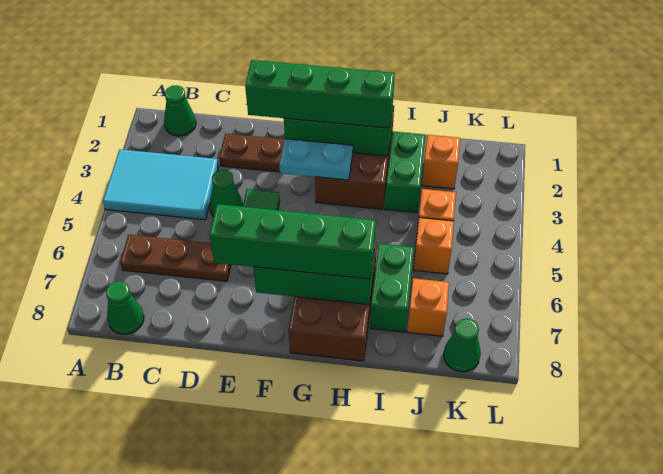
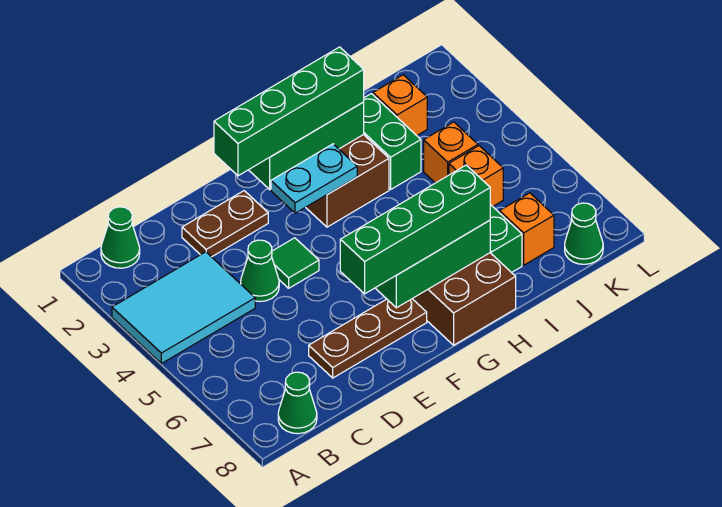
brown plate B6:D6 level 1 -> brown plate D7:F7 level 1

